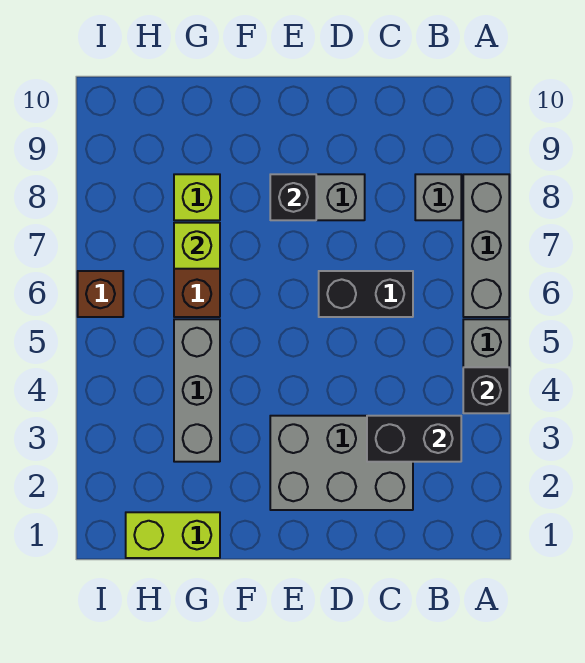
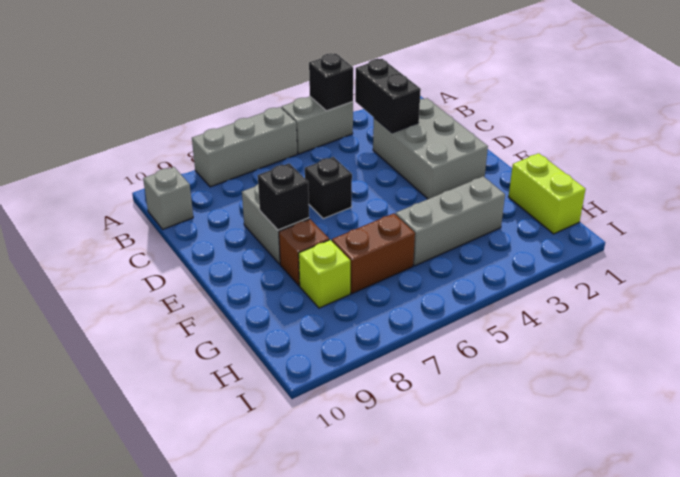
grey brick B8 level 1 -> grey brick B10 level 1
black brick C6:D6 level 1 -> black brick D6 level 1
lime brick G7 level 2 -> none
brown brick I6 level 1 -> brown brick F8 level 1

